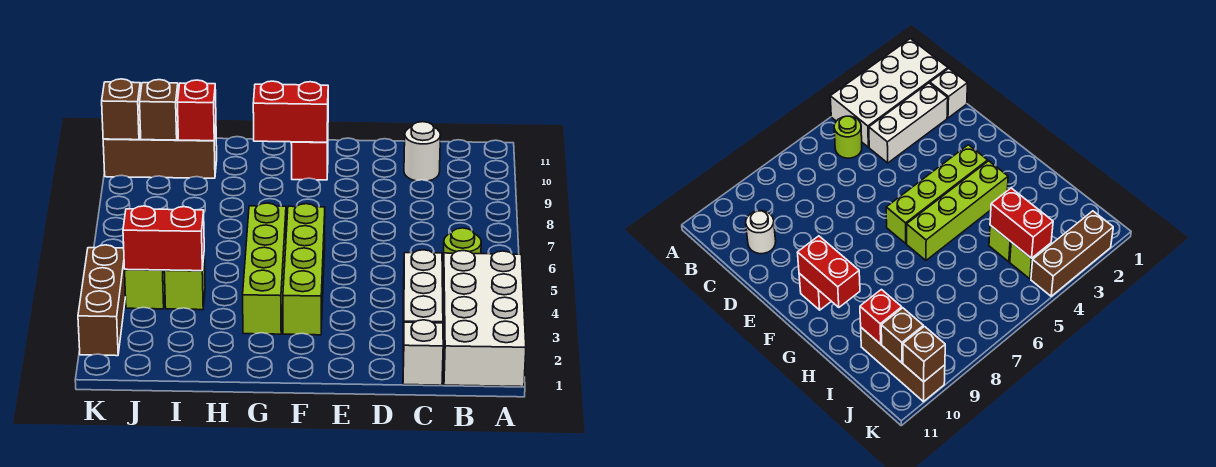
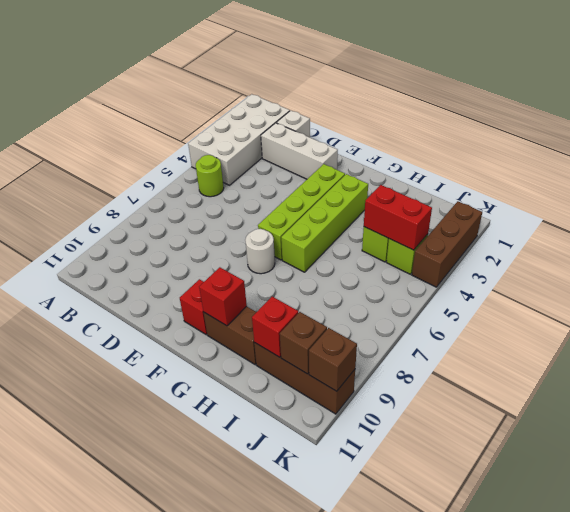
white brick C2:C4 level 1 -> white brick C2:E2 level 1
white round brick C10 level 1 -> white round brick F7 level 1
red brick F10:G10 level 2 -> red brick G10 level 2
none -> brown brick G10:H10 level 1

